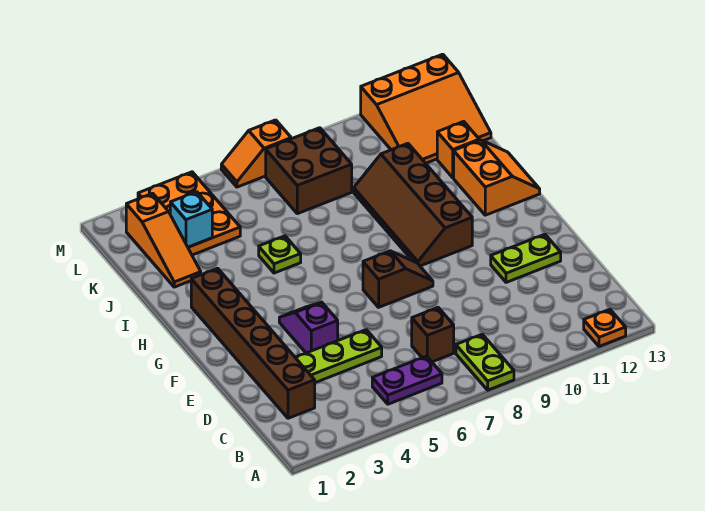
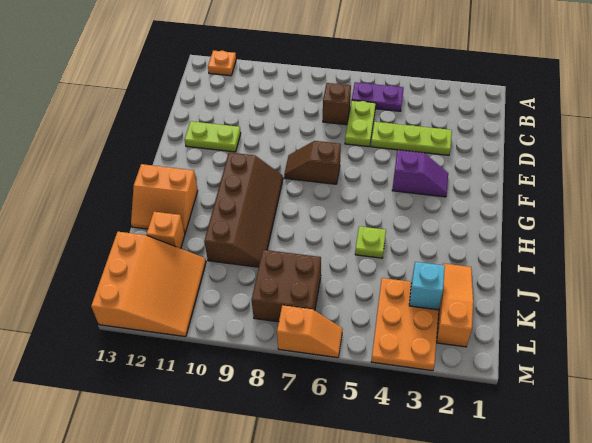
lime plate A8:B8 level 1 -> lime plate C6:D6 level 1
brown brick C2:H2 level 1 -> none
purple slope E4:F4 level 1 top E -> purple slope F3:F4 level 1 top 4
orange slope H12:I13 level 1 top 12 -> orange slope H12:I13 level 1 top H
orange slope K11:M13 level 1 top M -> orange slope K11:M13 level 1 top 13

